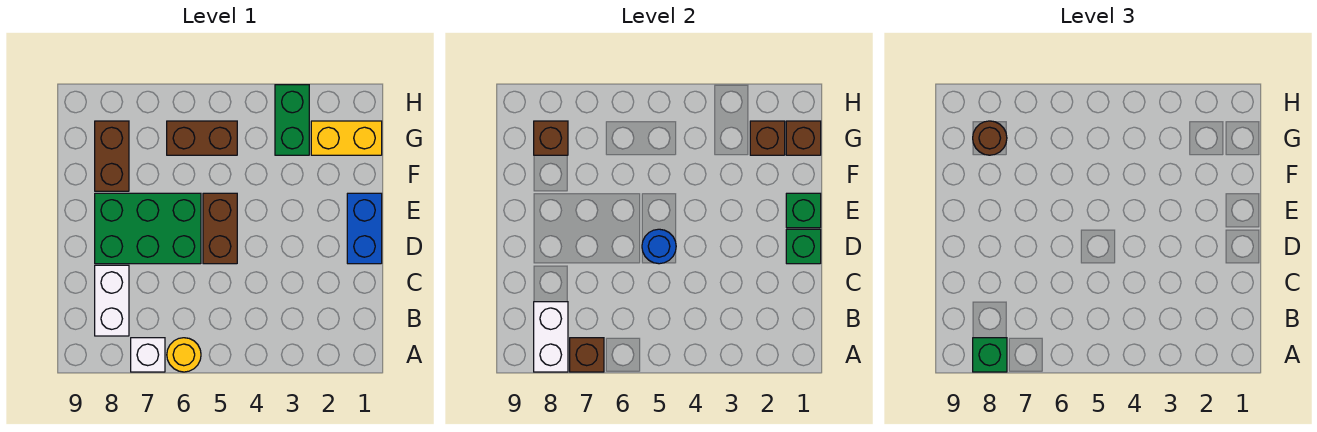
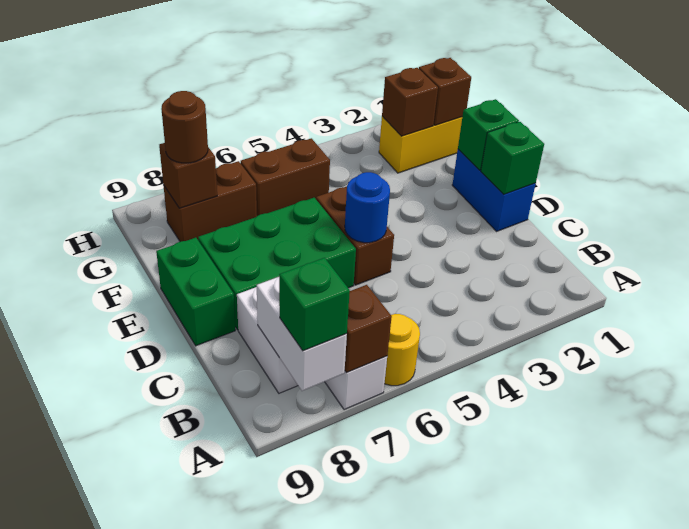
brown brick F8:G8 level 1 -> brown brick G7:G8 level 1
green brick G3:H3 level 1 -> green brick D9:E9 level 1

